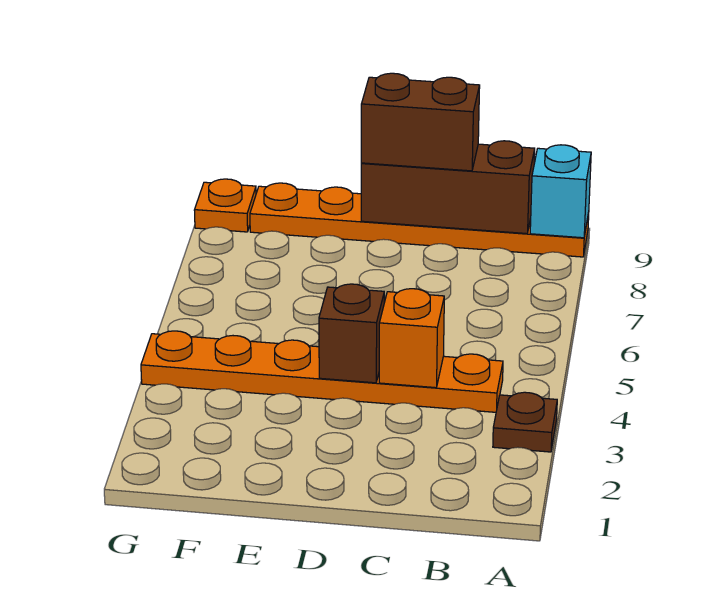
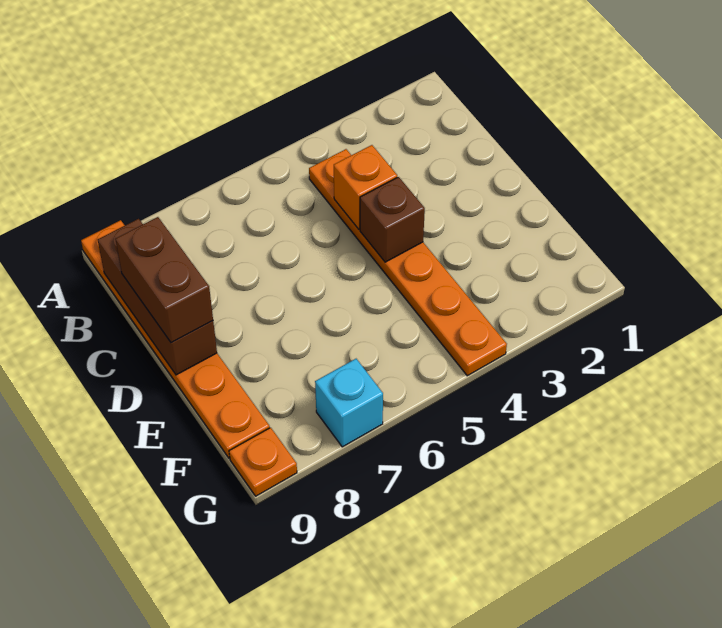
brown plate A3 level 1 -> none
cyan brick A9 level 2 -> cyan brick G7 level 1

